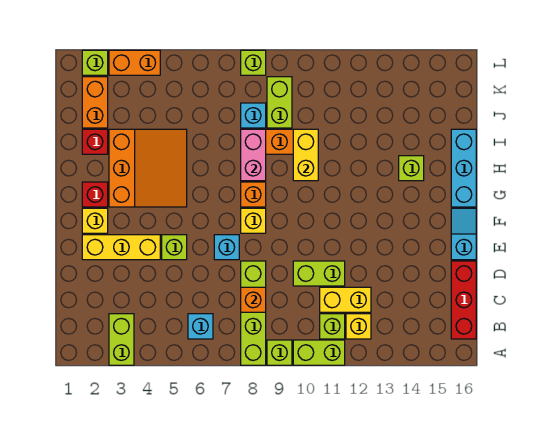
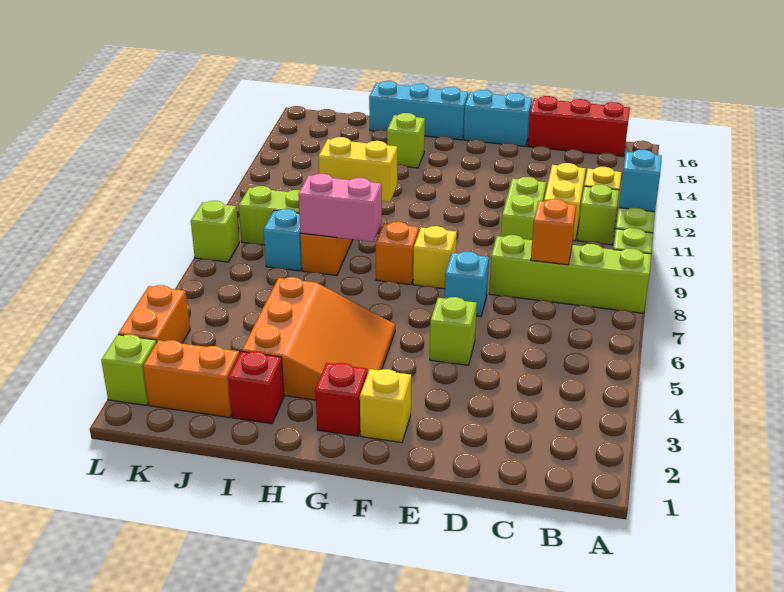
lime brick A3:B3 level 1 -> none
cyan brick B6 level 1 -> cyan brick A11 level 2
yellow brick E2:E4 level 1 -> none
cyan slope E16:F16 level 1 top E -> cyan brick E16:F16 level 1
orange slope G3:I5 level 1 top 3 -> orange slope G3:I5 level 1 top I

